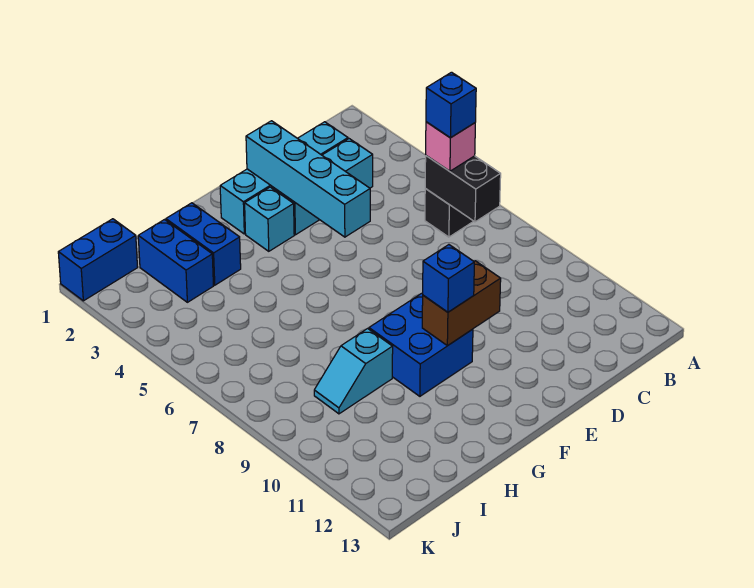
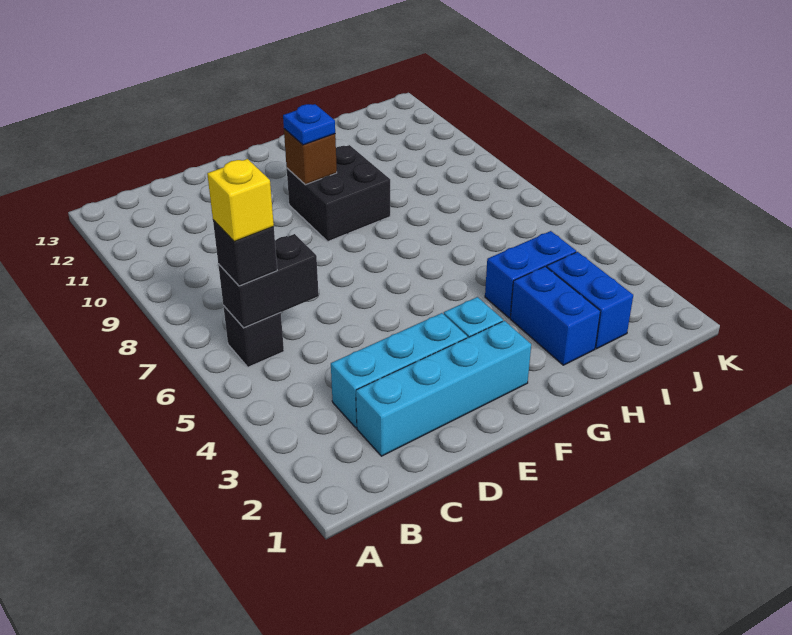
black brick B6:B7 level 2 -> black brick B6:C6 level 2
pink brick B6 level 3 -> black brick B6 level 3
blue brick B6 level 4 -> yellow brick B6 level 4
cyan brick E2:E5 level 2 -> none
brown brick E10:F10 level 2 -> brown brick F10 level 2
blue brick F9:G10 level 1 -> black brick F9:G10 level 1
blue brick F10 level 3 -> blue plate F10 level 3
cyan slope H9:I9 level 1 top H -> none
blue brick J1:K1 level 1 -> blue brick H4:I4 level 1

